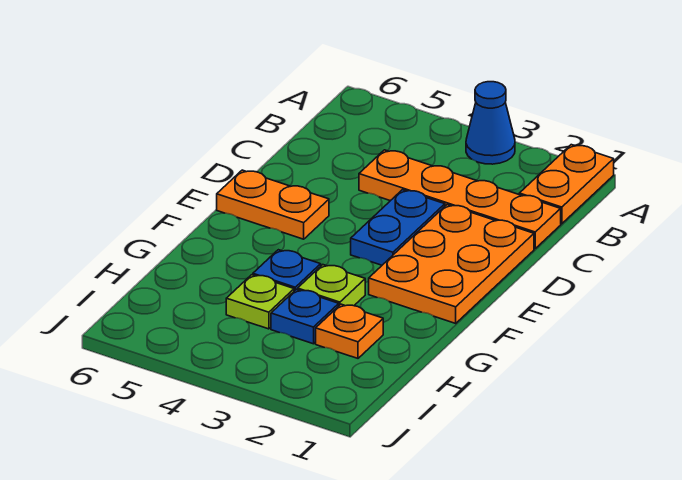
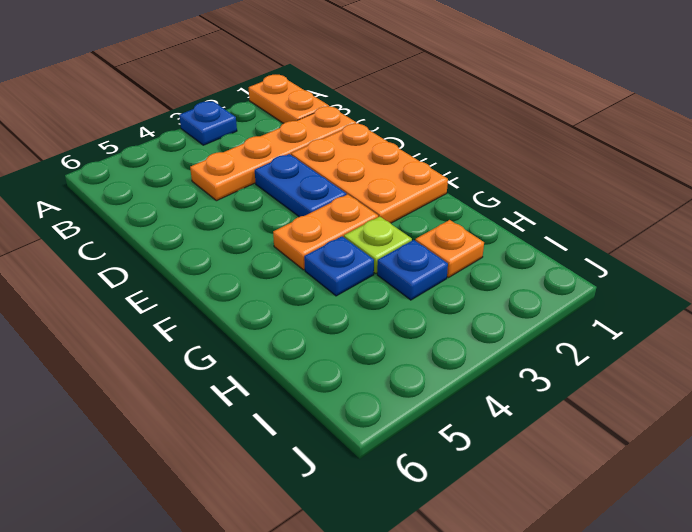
blue cone A3 level 1 -> blue plate A3 level 1
orange plate E5:E6 level 1 -> orange plate F3:F4 level 1
lime plate H4 level 1 -> none

